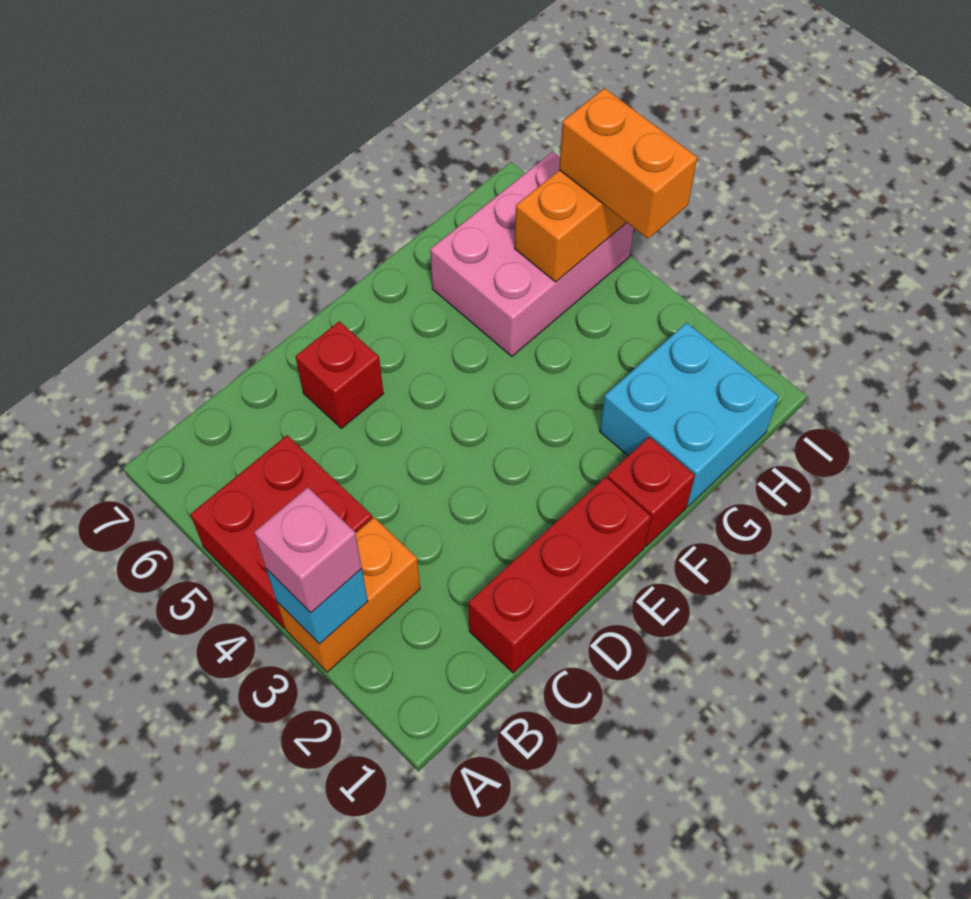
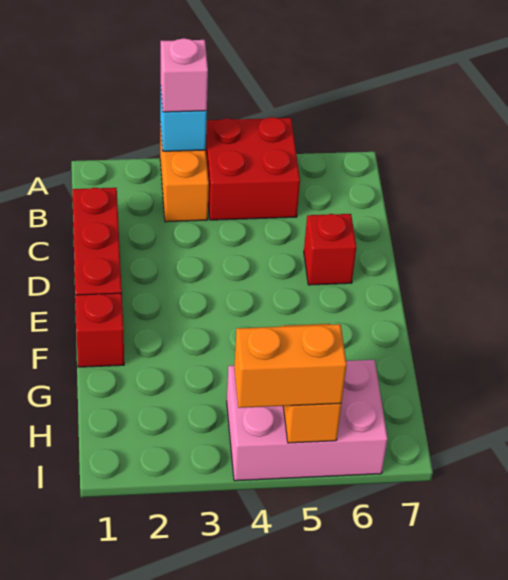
cyan brick G1:H2 level 1 -> none
pink brick G5:I6 level 1 -> pink brick H4:I6 level 1

